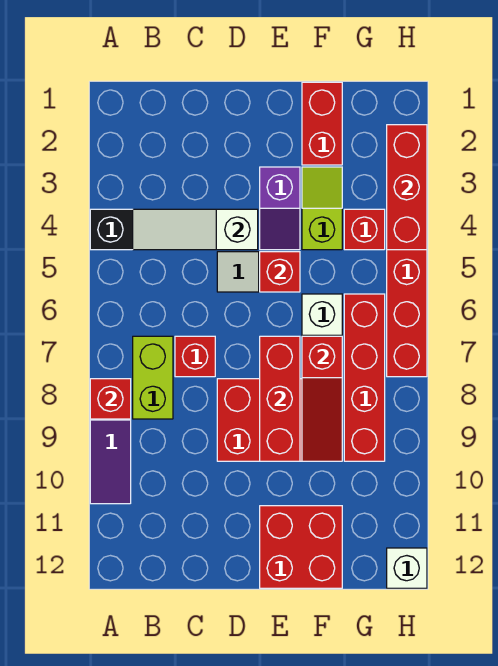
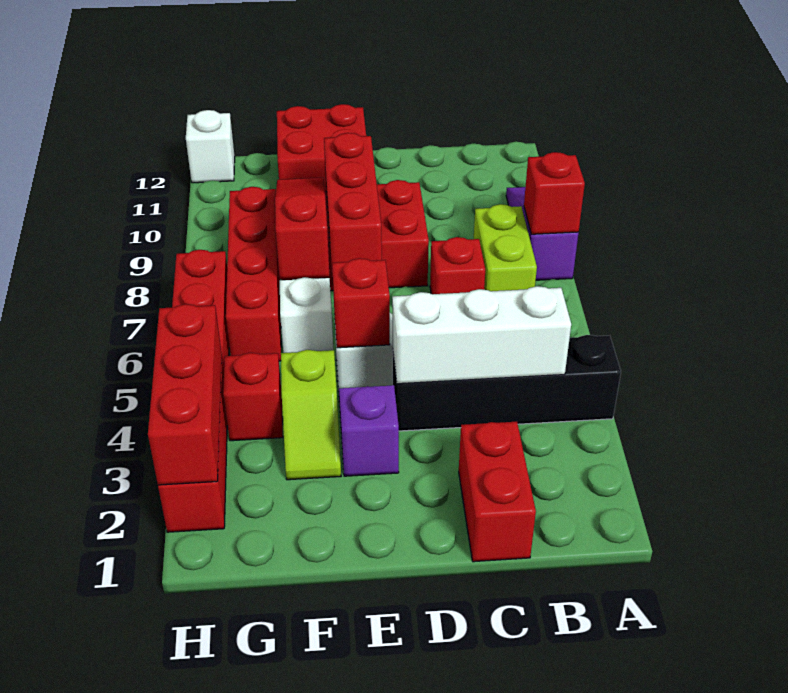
white slope B4:D4 level 2 top D -> white brick B4:D4 level 2
red brick F1:F2 level 1 -> red brick C1:C2 level 1

